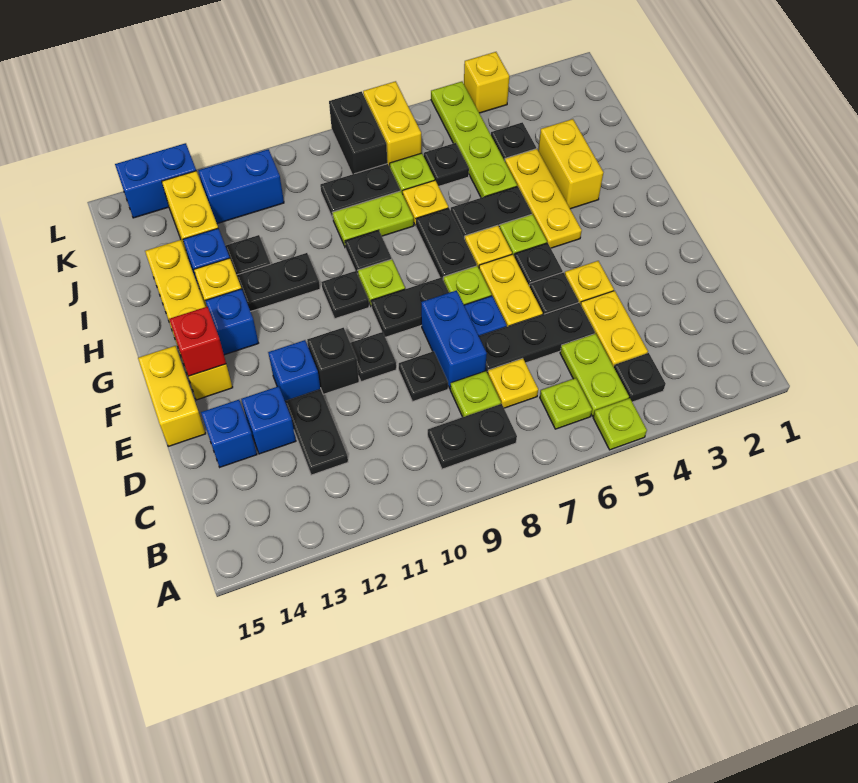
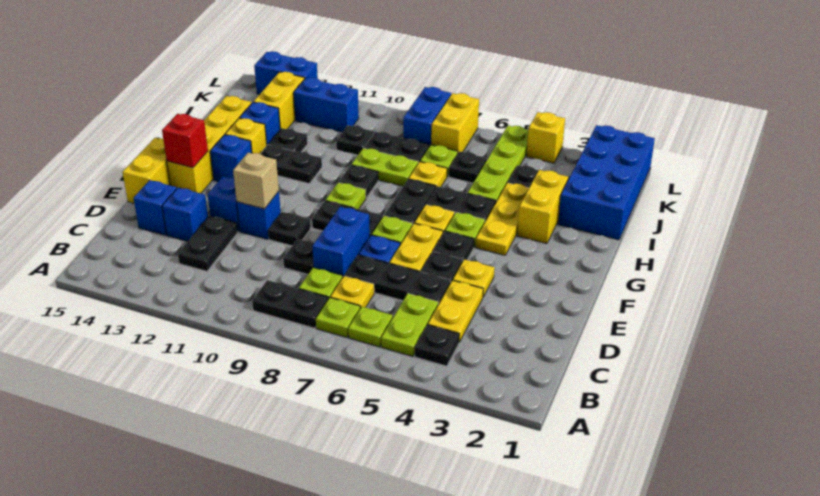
lime plate A5 level 1 -> lime plate B7 level 1
black brick E11 level 1 -> blue brick E11 level 1
none -> tan brick E11 level 2
black plate G10 level 1 -> black plate J10 level 1
none -> blue brick I1:L2 level 1
black brick K8:L8 level 1 -> blue brick K8:L8 level 1

